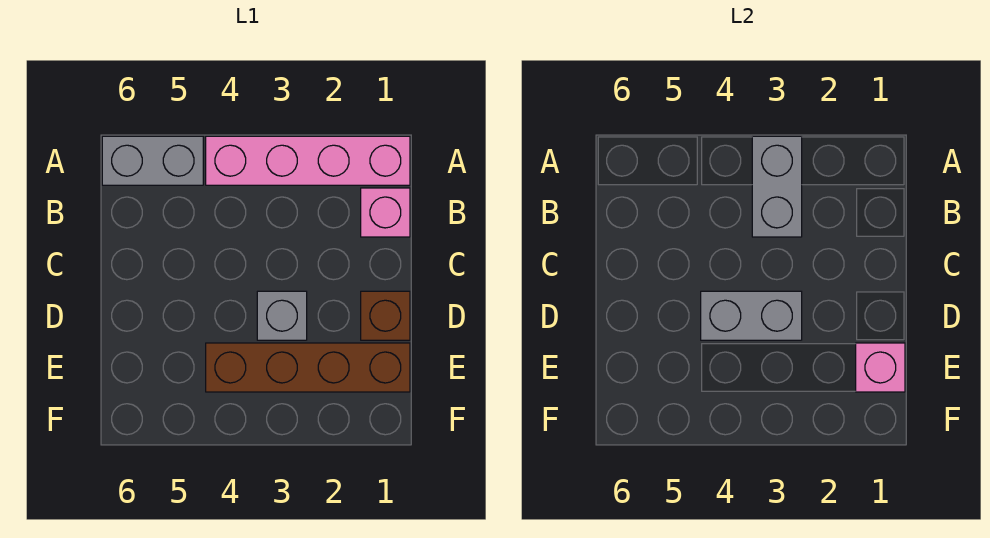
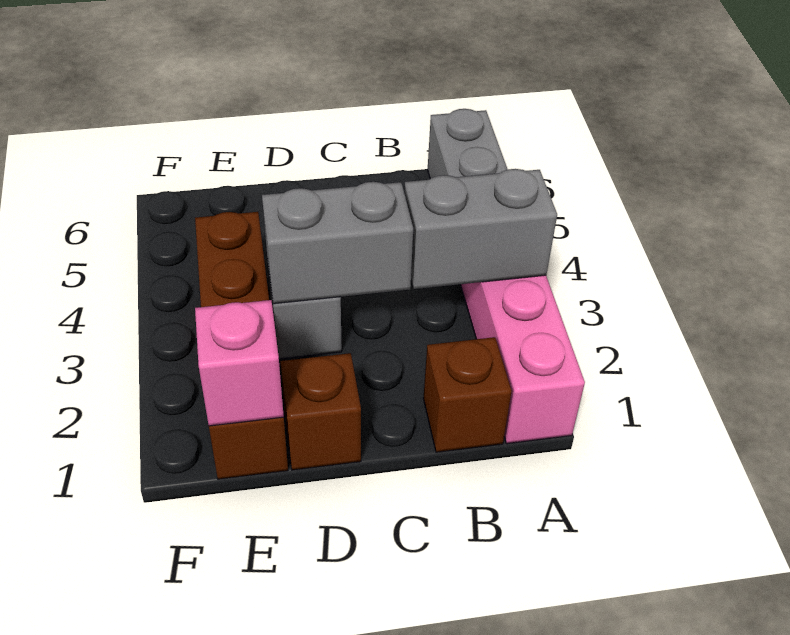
pink brick B1 level 1 -> brown brick B1 level 1
grey brick D3:D4 level 2 -> grey brick C3:D3 level 2

